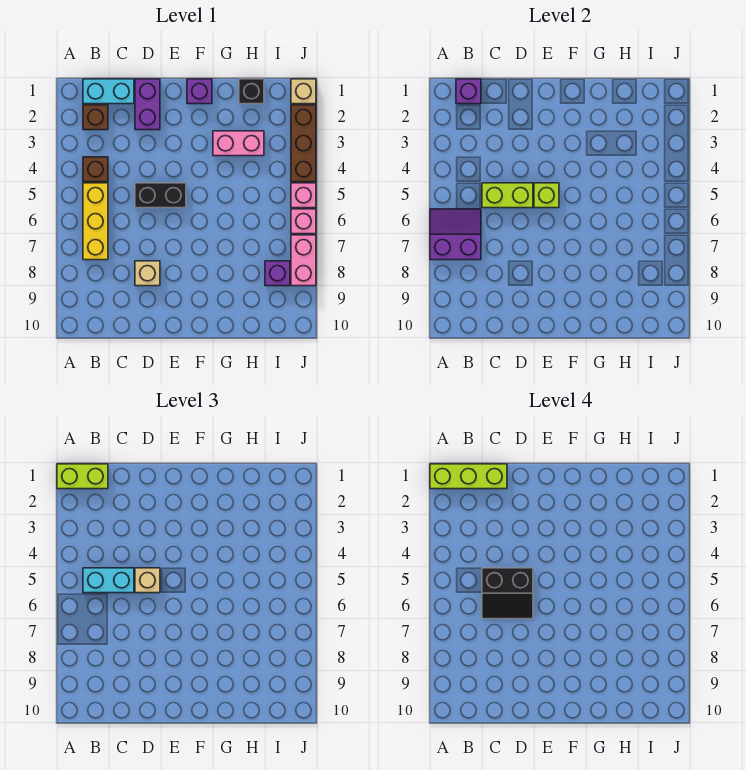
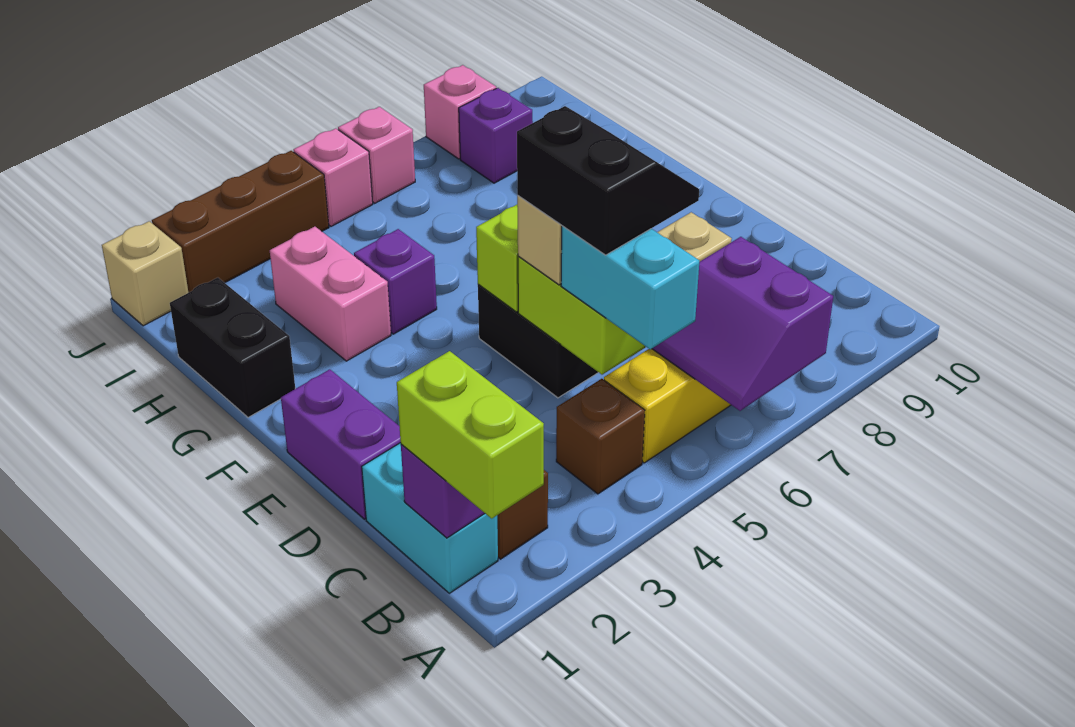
lime brick A1:C1 level 4 -> none
purple brick D1:D2 level 1 -> purple brick D1:E1 level 1
purple brick F1 level 1 -> purple brick G4 level 1
black brick H1 level 1 -> black brick G1:H1 level 1
pink brick J7:J8 level 1 -> pink brick J8 level 1

